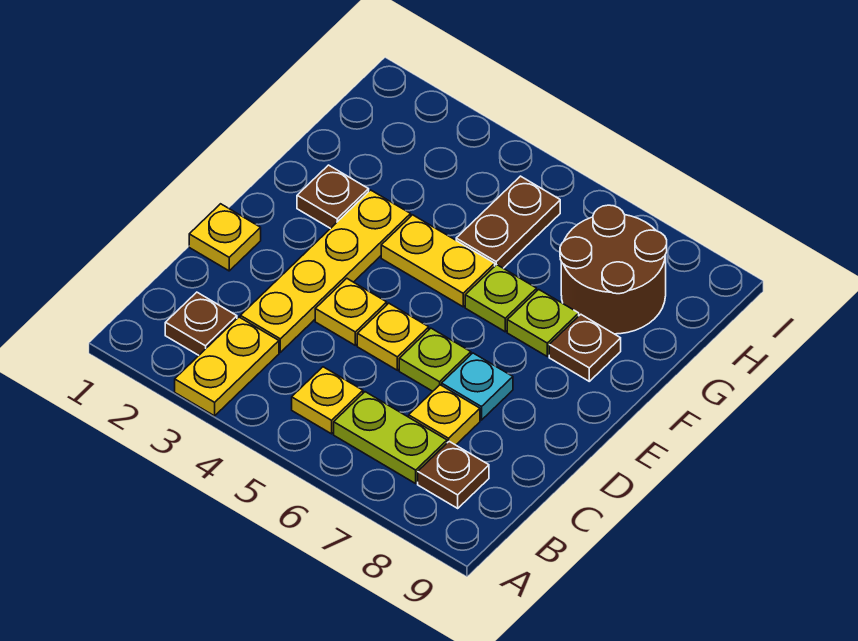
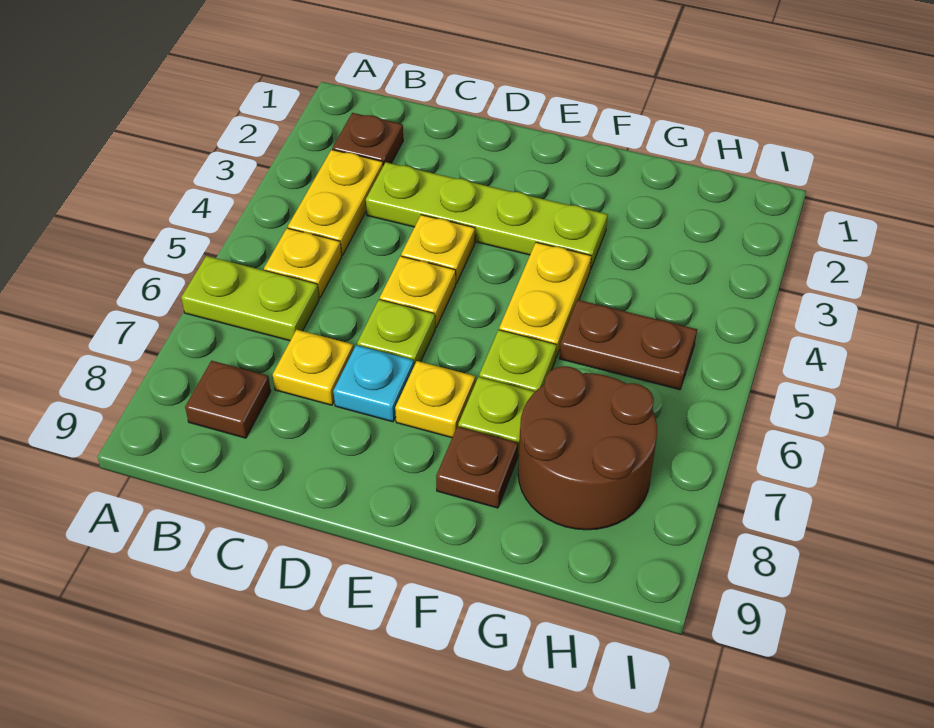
yellow plate A3:B3 level 1 -> yellow plate B3:B4 level 1
lime plate B6:B7 level 1 -> lime plate A6:B6 level 1
yellow plate C3:F3 level 1 -> lime plate C3:F3 level 1
yellow plate D1 level 1 -> yellow plate E7 level 1
brown plate F2 level 1 -> none

